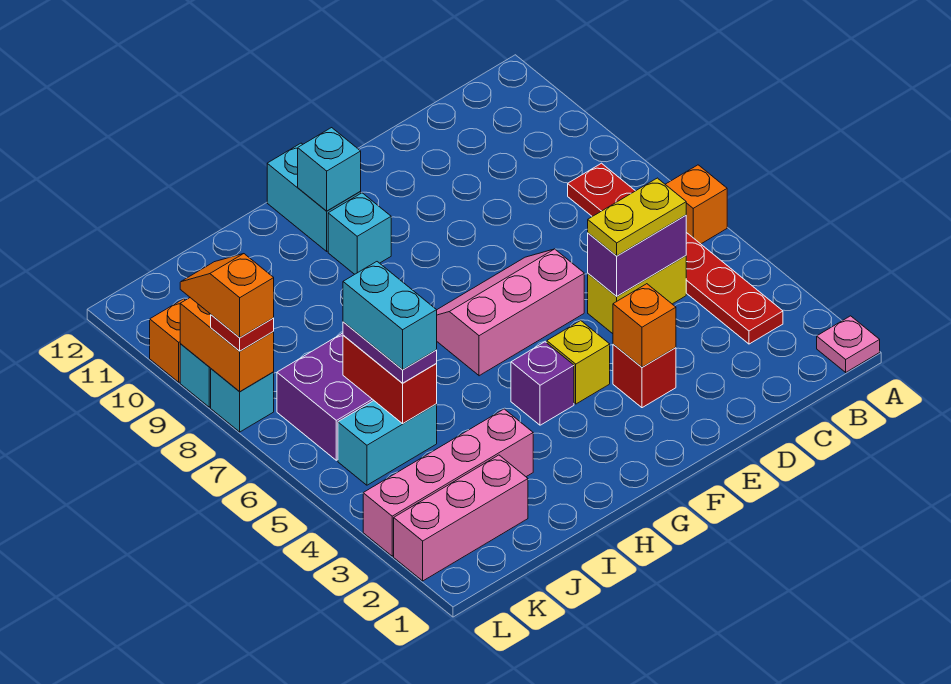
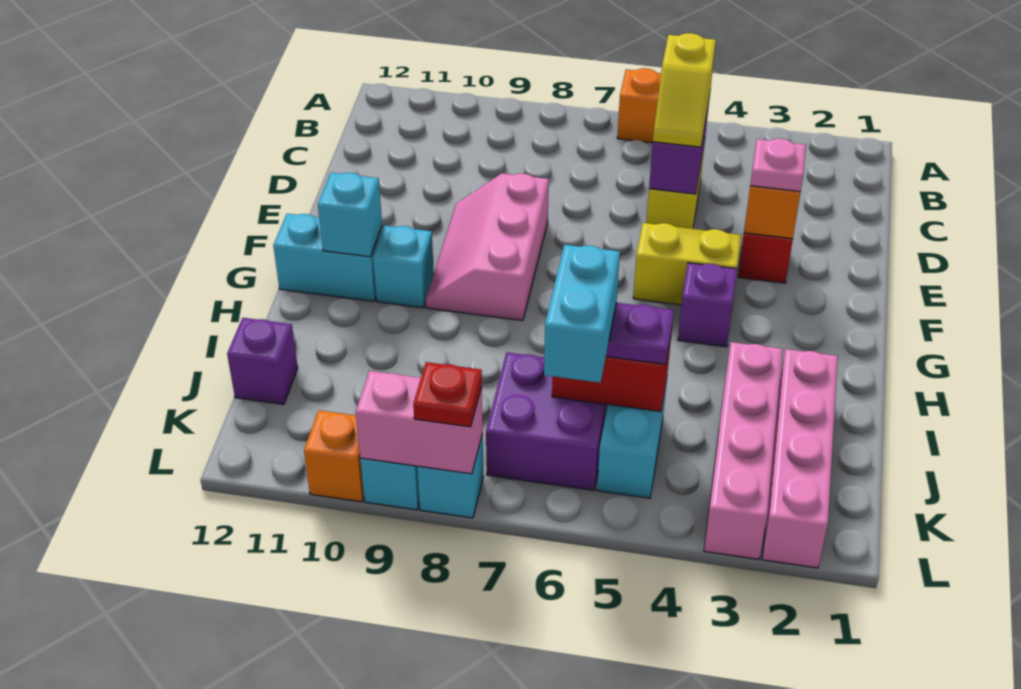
pink plate A1 level 1 -> pink plate E3 level 3
red plate B3:B8 level 1 -> none
yellow plate C5:D5 level 3 -> yellow slope C5:D5 level 3 top C
pink slope E6:G7 level 1 top 6 -> pink slope E8:G9 level 1 top 8
yellow brick F4 level 1 -> yellow brick F4:F5 level 1
pink brick J2:L2 level 1 -> pink brick I2:L2 level 1
cyan brick J5:J6 level 4 -> cyan brick J6:K6 level 4
none -> purple brick J12 level 1
orange brick L8:L9 level 2 -> pink brick L8:L9 level 2
orange slope L8:L9 level 4 top 8 -> none

